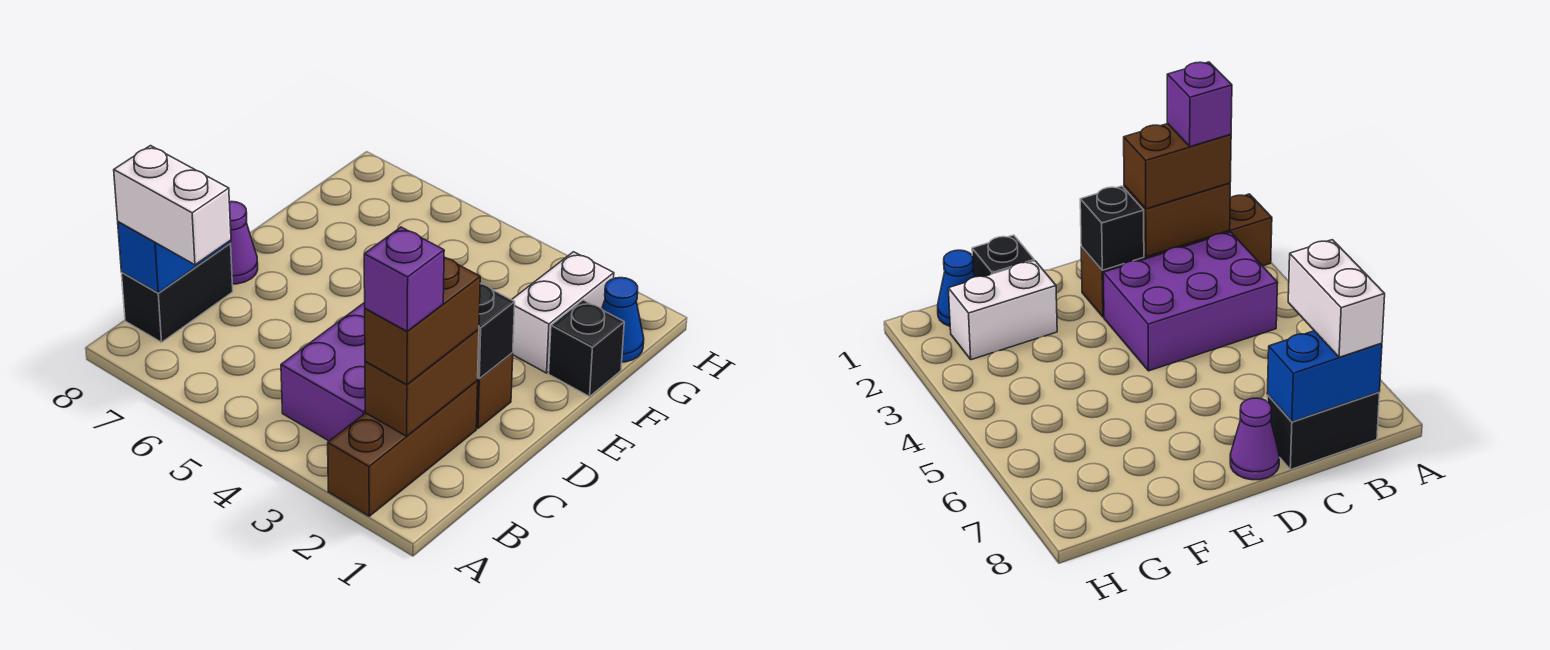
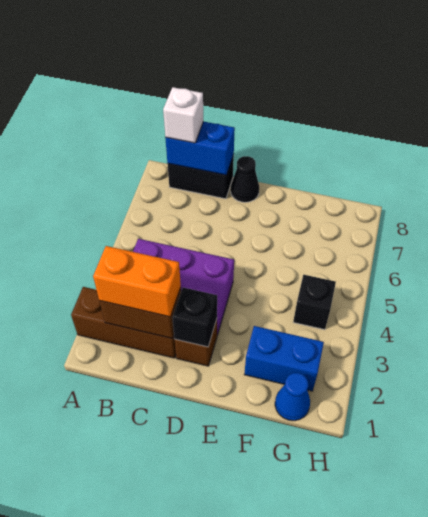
brown brick B2:C2 level 3 -> orange brick B2:C2 level 3
purple brick B2 level 4 -> none
white brick B7:B8 level 3 -> white brick B8 level 3
purple cone D8 level 1 -> black cone D8 level 1
black brick F1 level 1 -> black brick G4 level 1
white brick F2:G2 level 1 -> blue brick F2:G2 level 1

